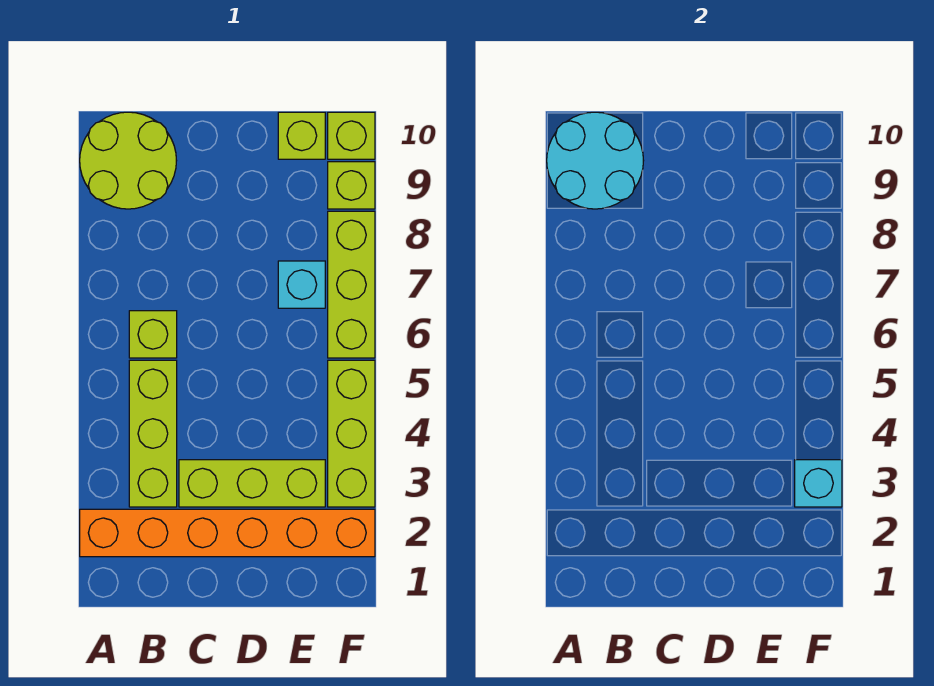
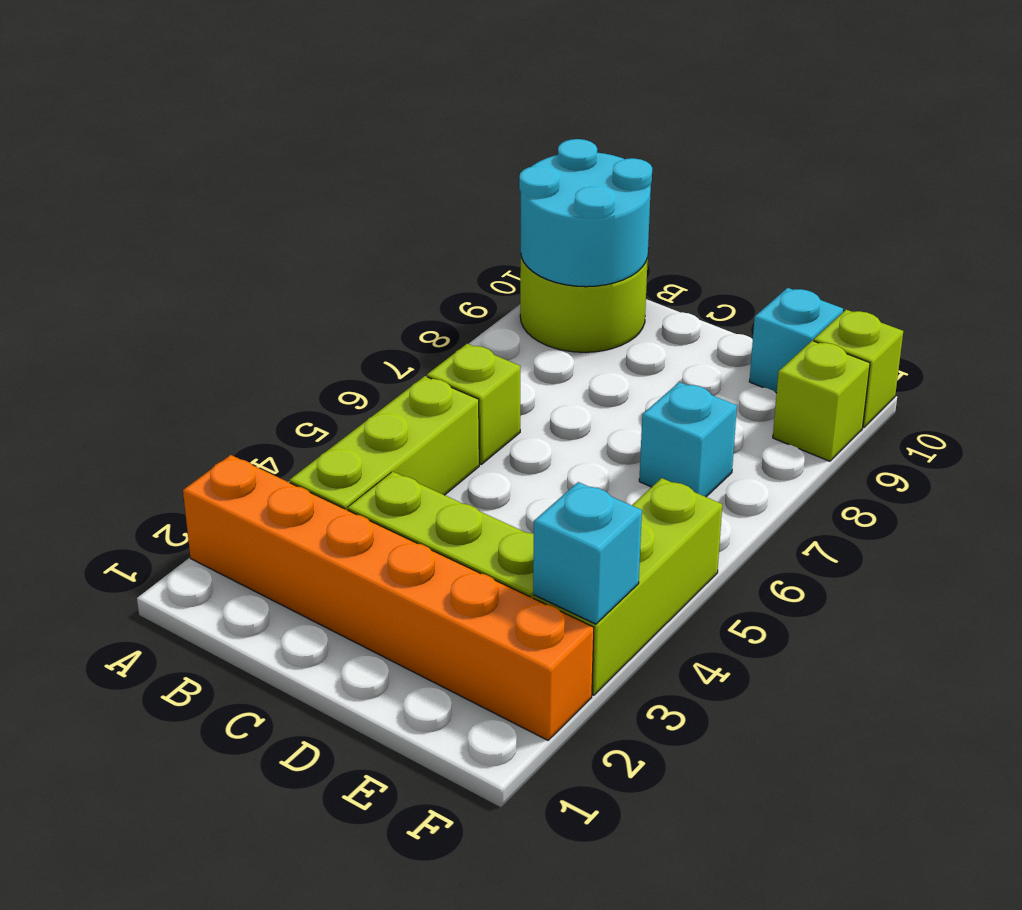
lime brick E10 level 1 -> cyan brick E10 level 1
lime brick F6:F8 level 1 -> none

